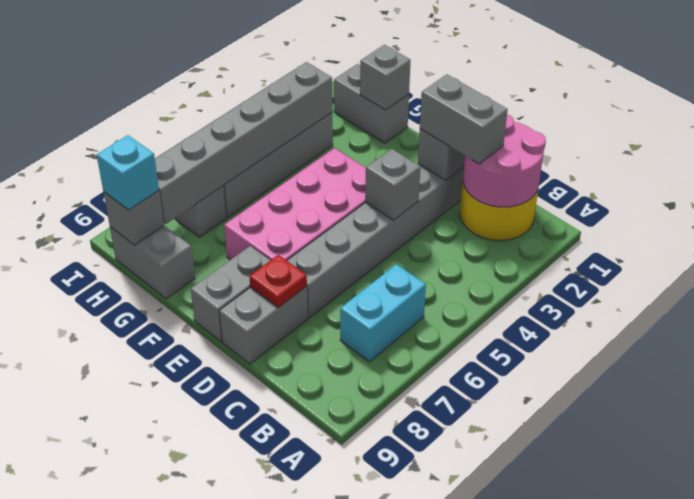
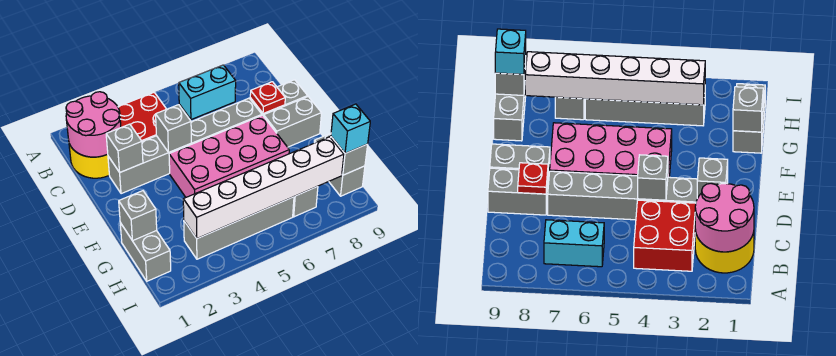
none -> red brick B3:C4 level 1
grey brick C2:D2 level 3 -> none
grey brick H3:H8 level 2 -> white brick H3:H8 level 2

